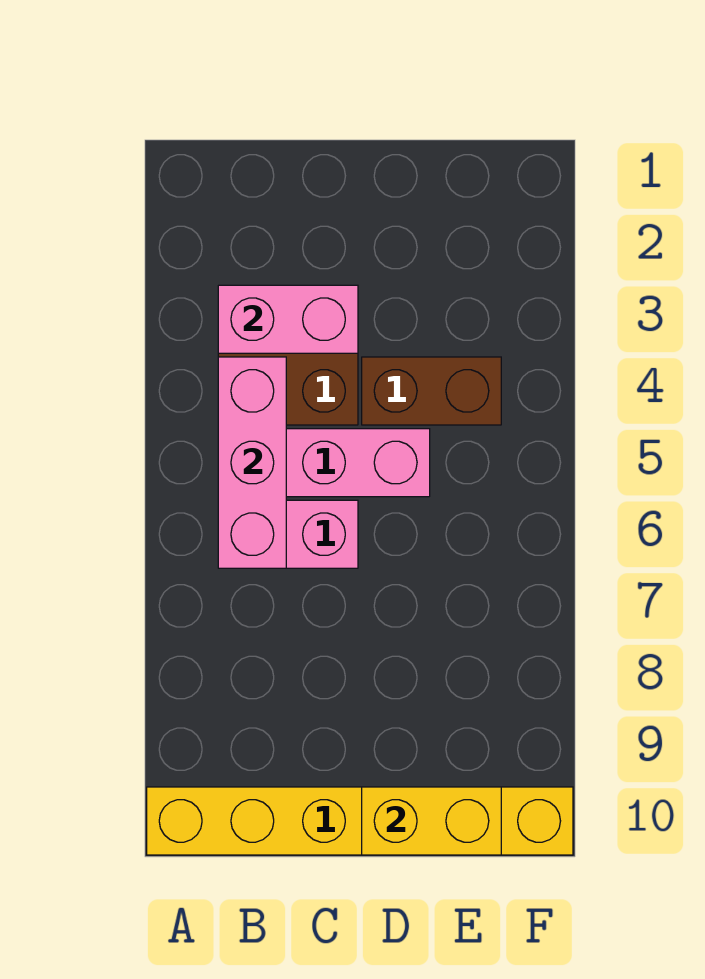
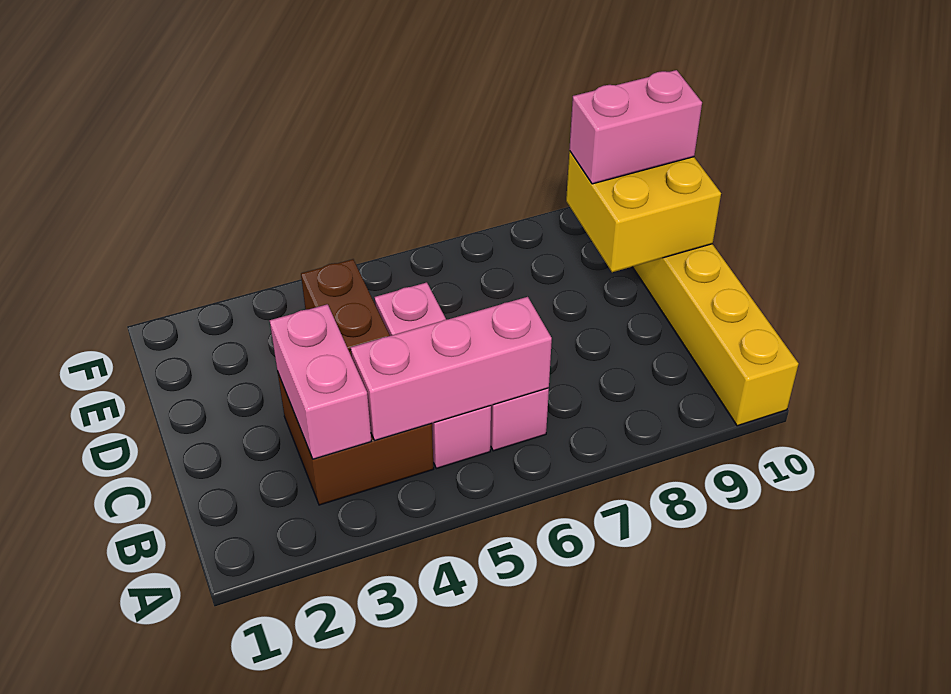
yellow brick D10:E10 level 2 -> yellow brick D9:E10 level 2
none -> pink brick E9:E10 level 3

